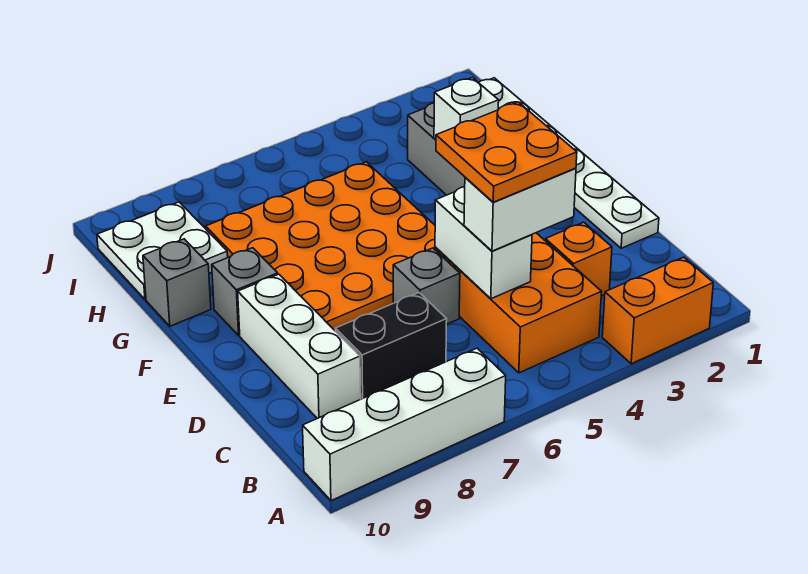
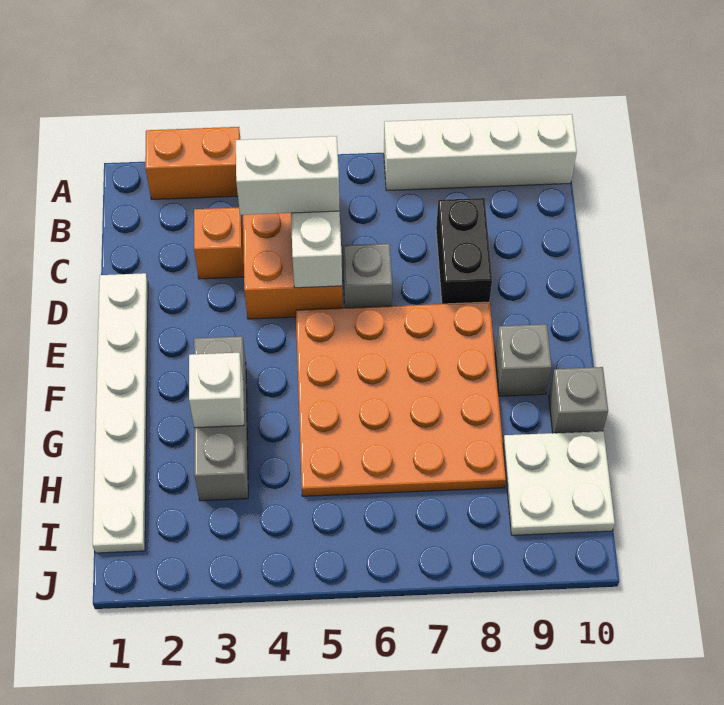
orange plate C4:D5 level 4 -> none
black brick C7:C8 level 1 -> black brick C8:D8 level 1
white brick C9:E9 level 1 -> none

